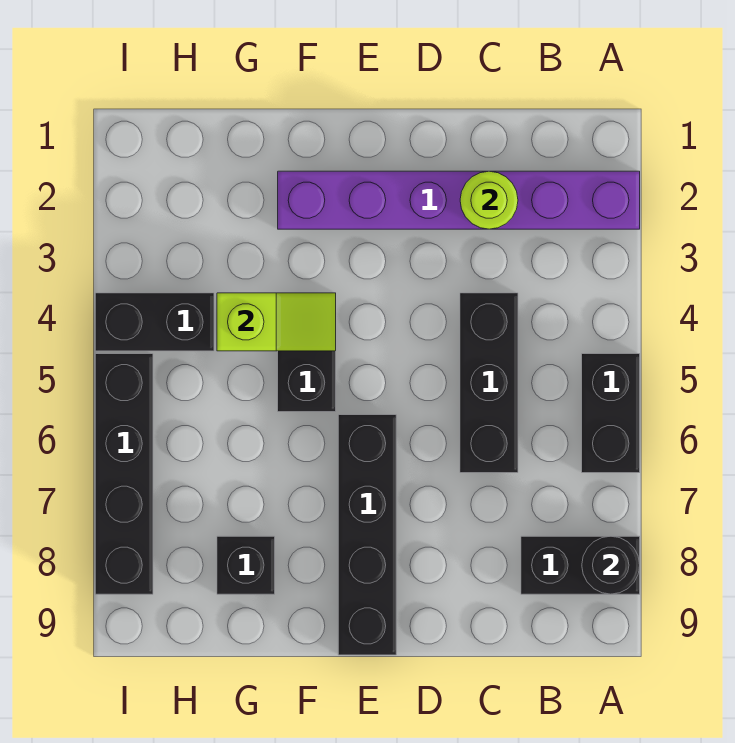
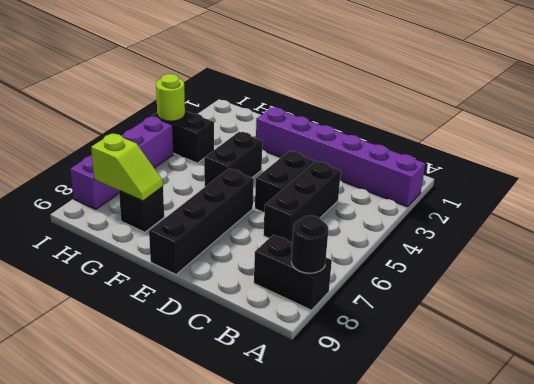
black brick A5:A6 level 1 -> black brick D4:D5 level 1
lime round brick C2 level 2 -> lime round brick I4 level 2
lime slope F4:G4 level 2 top G -> lime slope G8:H8 level 2 top H
black brick I5:I8 level 1 -> purple brick I5:I8 level 1

